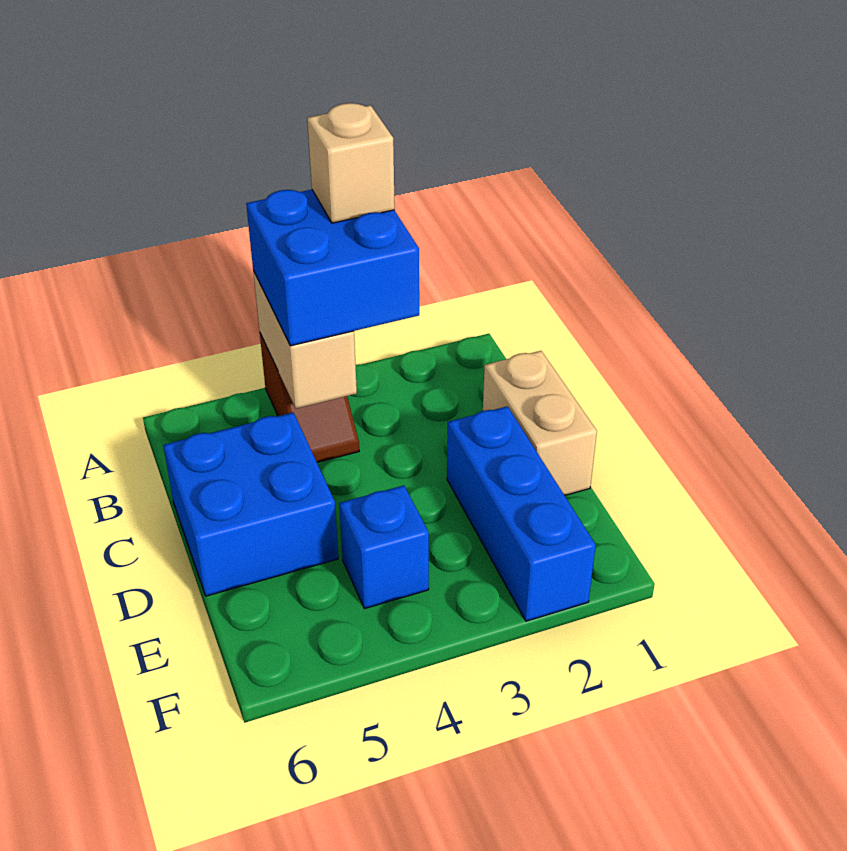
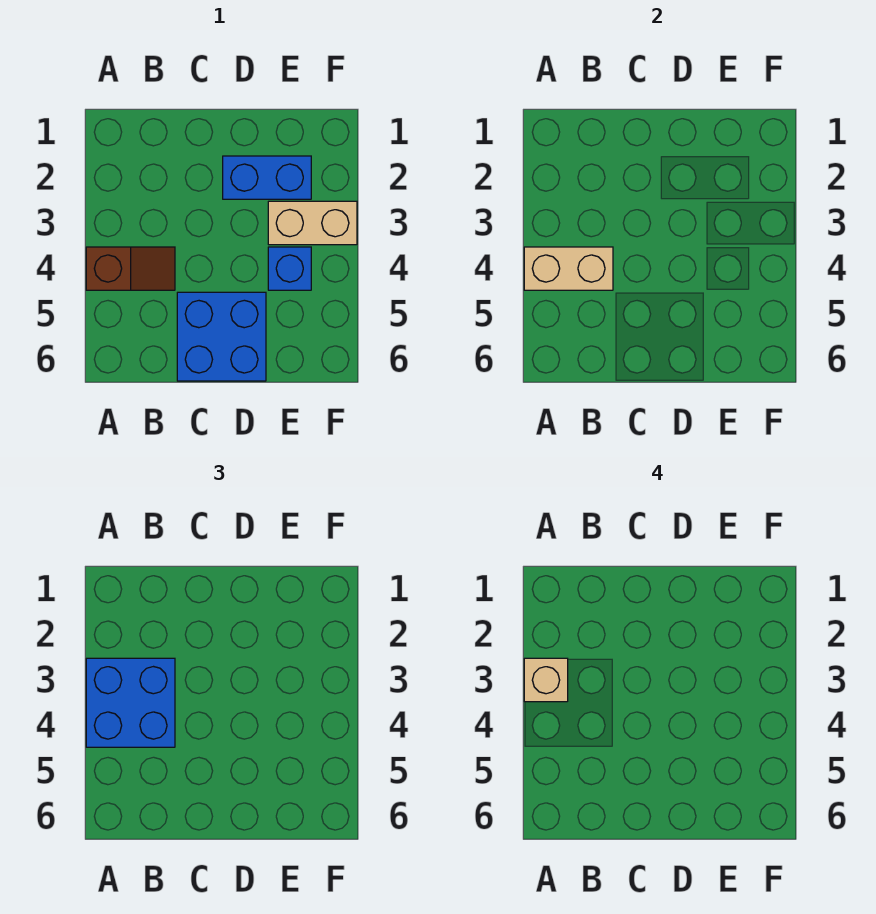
tan brick C1:D1 level 1 -> tan brick E3:F3 level 1
blue brick D2:F2 level 1 -> blue brick D2:E2 level 1

